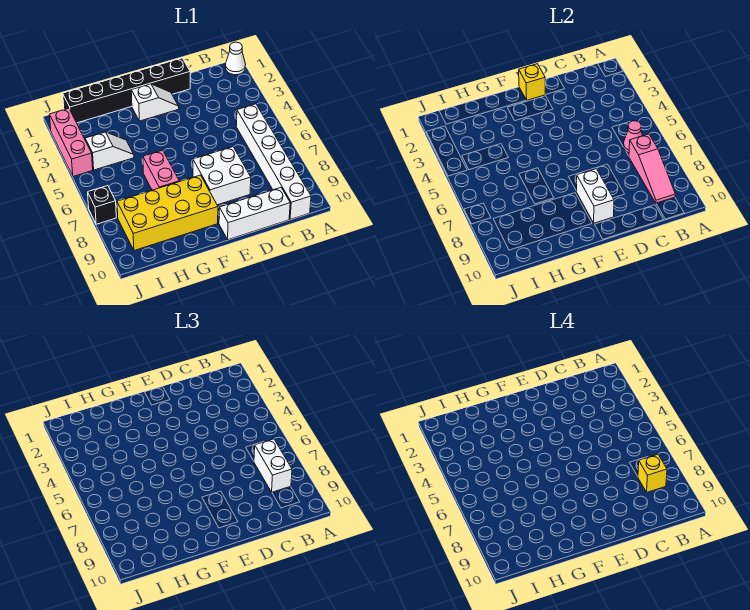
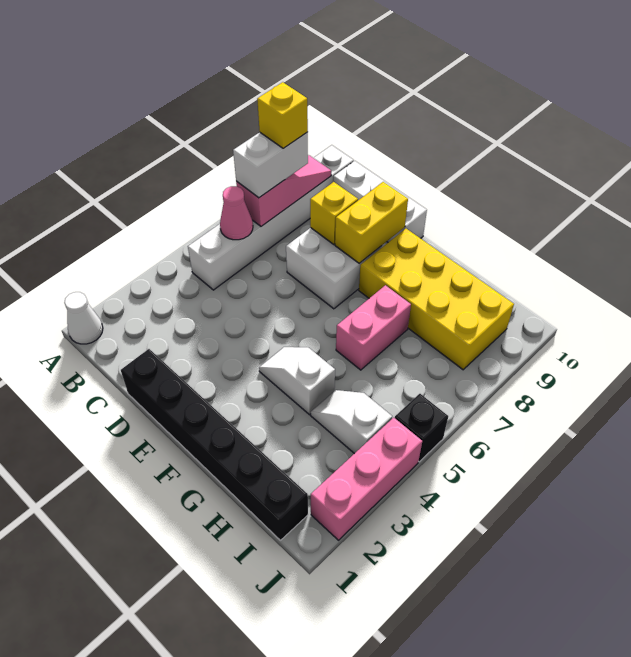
yellow brick E1 level 2 -> yellow brick D8 level 2
white slope E2:F2 level 1 top F -> white slope F4:G4 level 1 top G
white brick E8:E9 level 2 -> yellow brick E8:E9 level 2
black brick J7 level 1 -> black brick J5 level 1

